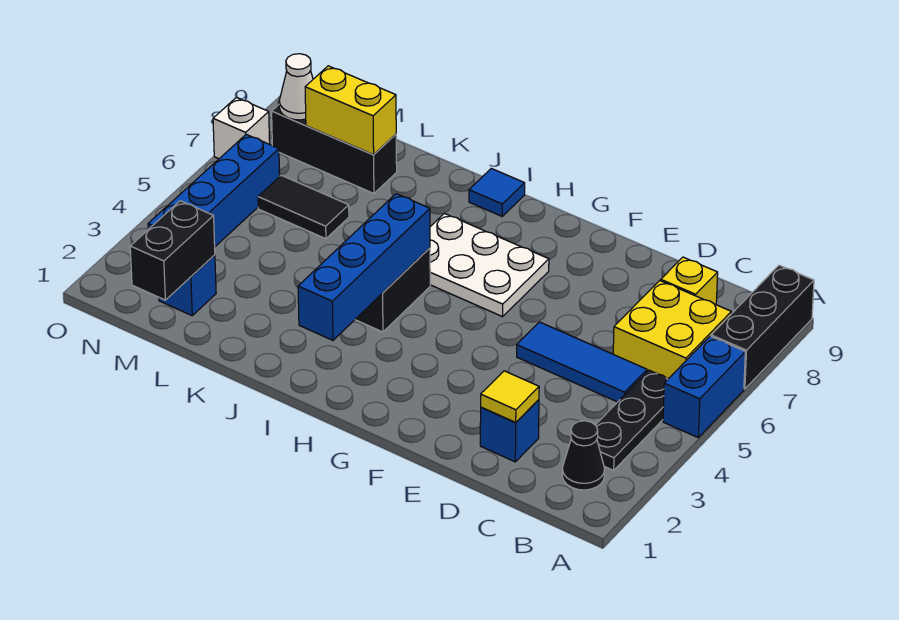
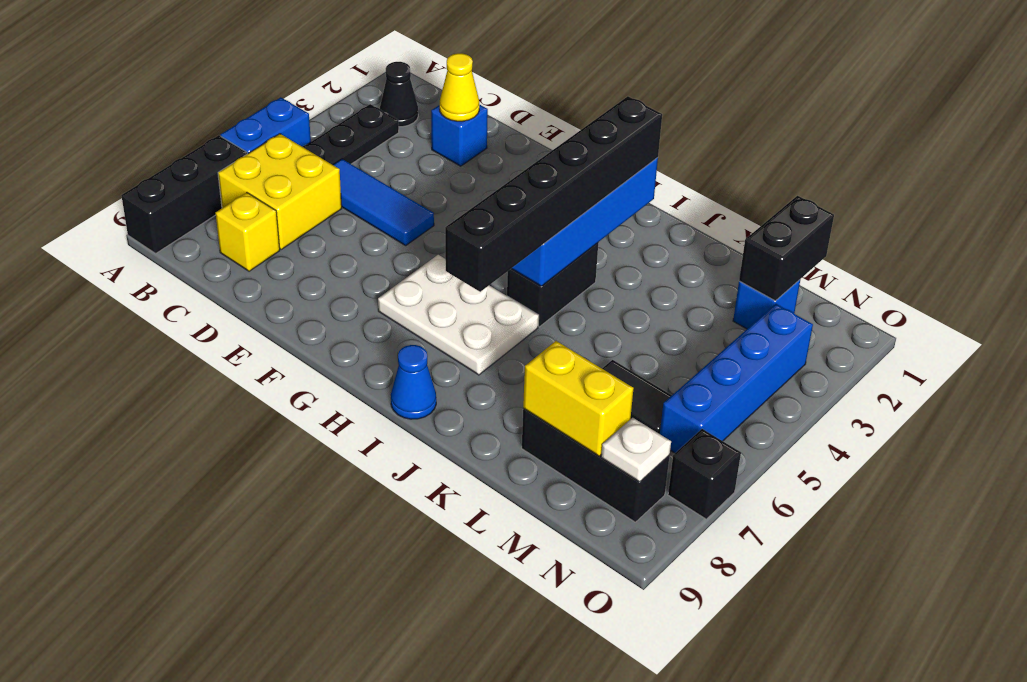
yellow tile D2 level 2 -> yellow cone D2 level 2
none -> black brick I2:I7 level 3
blue tile I9 level 1 -> blue cone I9 level 1
white cone N8 level 2 -> white plate N8 level 2
white brick O7 level 1 -> black brick O7 level 1

